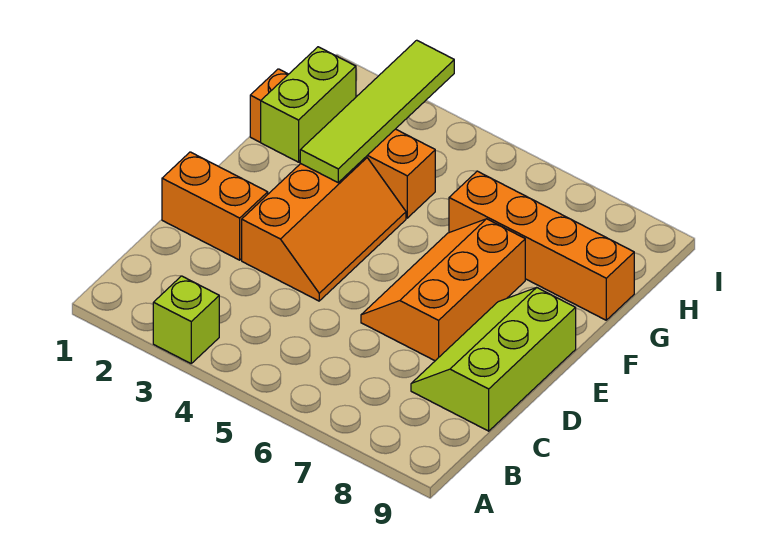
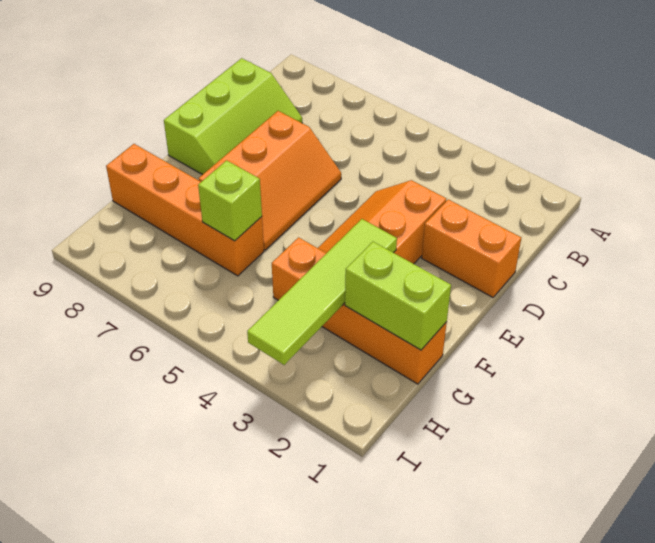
lime brick A3 level 1 -> lime brick G6 level 2
lime brick F2:G2 level 2 -> lime brick G1:G2 level 2

